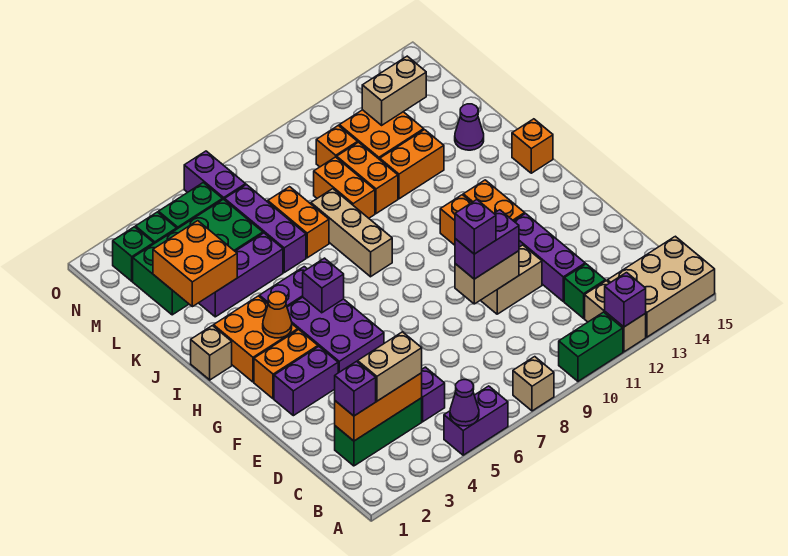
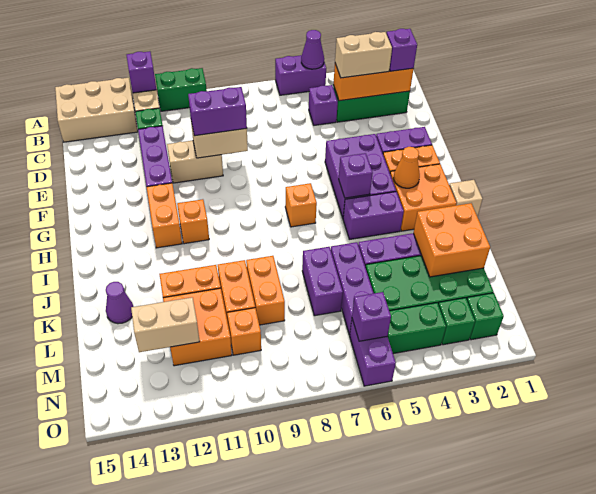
tan brick A8 level 1 -> none
purple brick E9 level 4 -> purple brick N6 level 2
tan brick I8:K8 level 1 -> none
orange brick I15 level 1 -> orange brick H7 level 1
orange brick K7:L7 level 1 -> purple brick K7:L7 level 1

